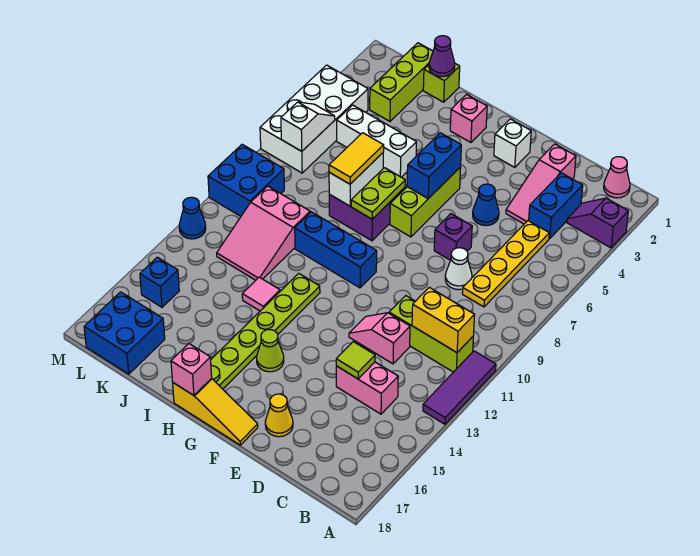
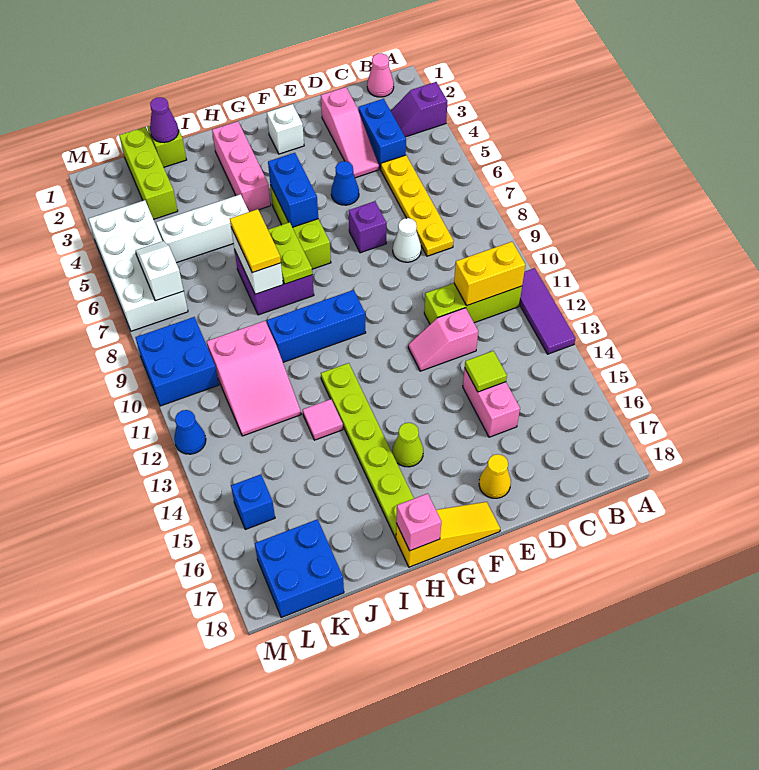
pink brick C14:D14 level 1 -> pink brick D14:D15 level 1
pink brick H2 level 1 -> pink brick H2:H4 level 1

